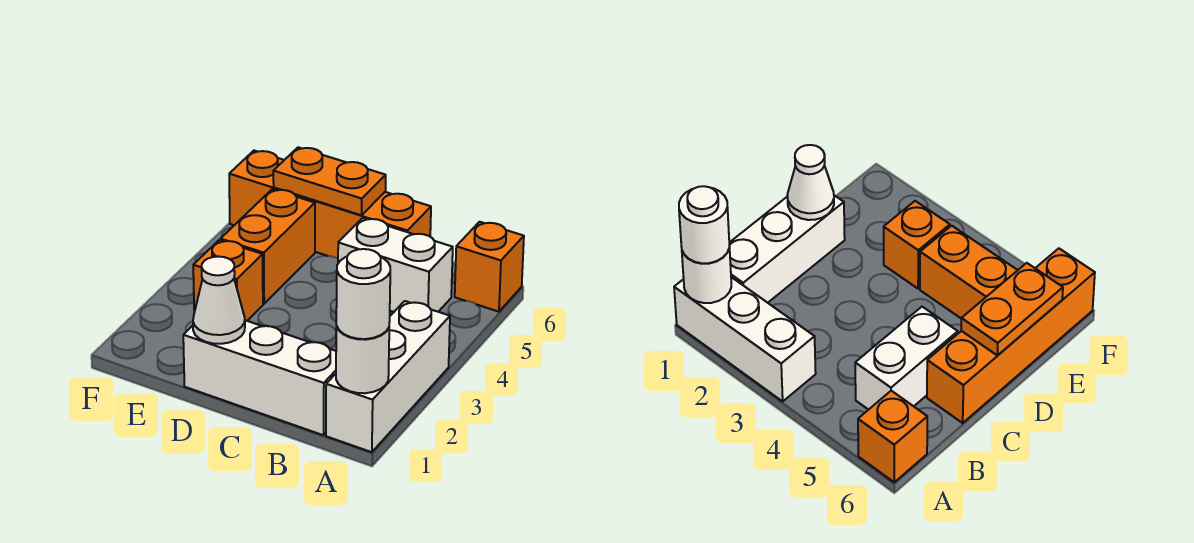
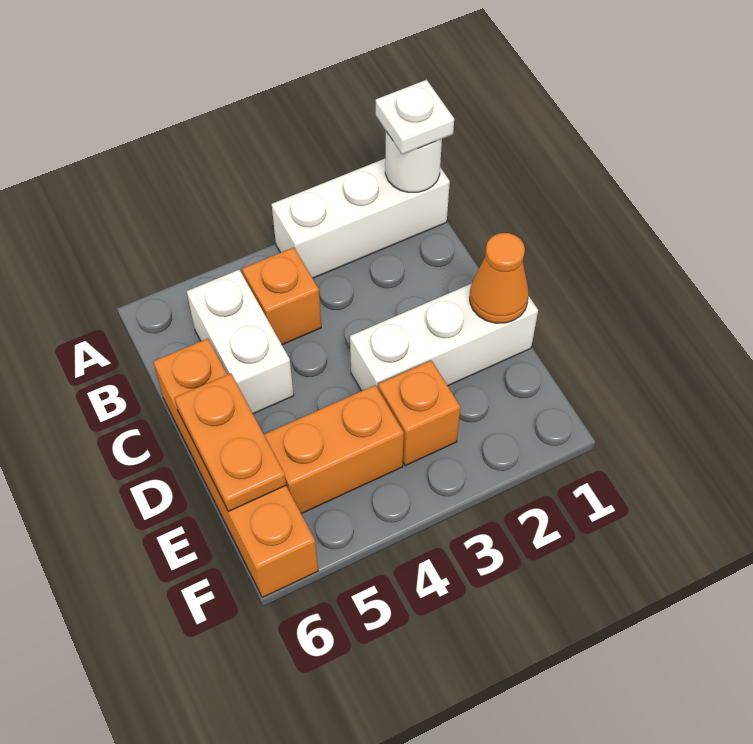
white round brick A1 level 3 -> white plate A1 level 3
orange brick A6 level 1 -> orange brick B4 level 1
white brick B1:D1 level 1 -> white brick D1:D3 level 1
white cone D1 level 2 -> orange cone D1 level 2

